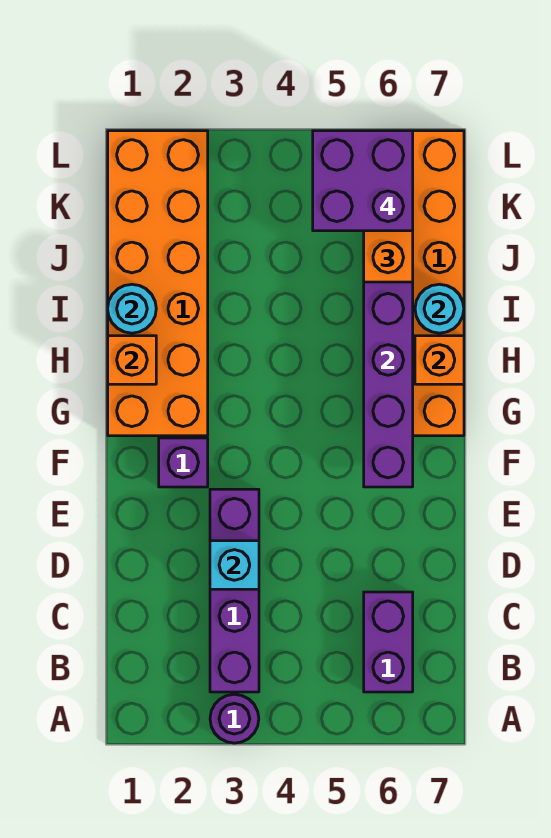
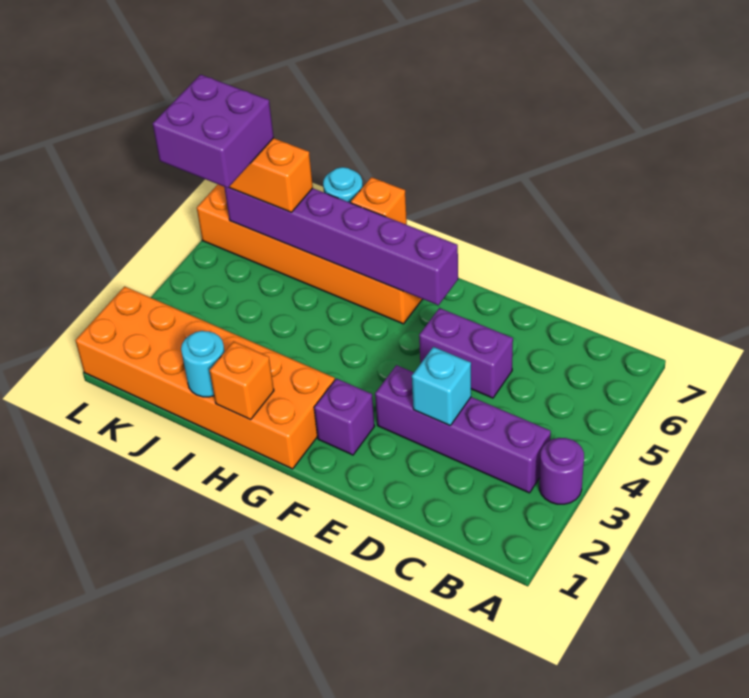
purple brick B6:C6 level 1 -> purple brick D5:E5 level 1

